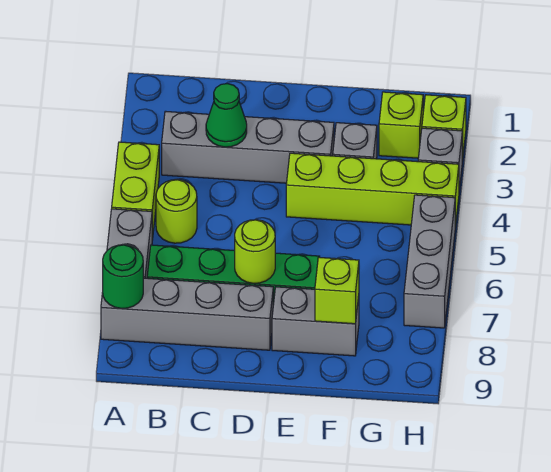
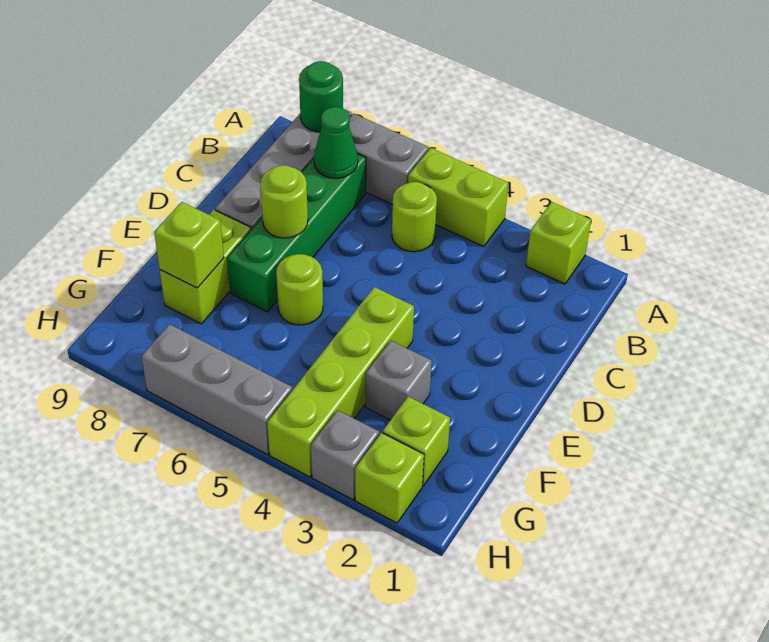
none -> lime brick A2 level 1
grey brick B3:E3 level 1 -> none
green cone C3 level 2 -> green cone B7 level 2
none -> lime round brick E6 level 1
grey brick E8:F8 level 1 -> lime brick E8:F8 level 1

